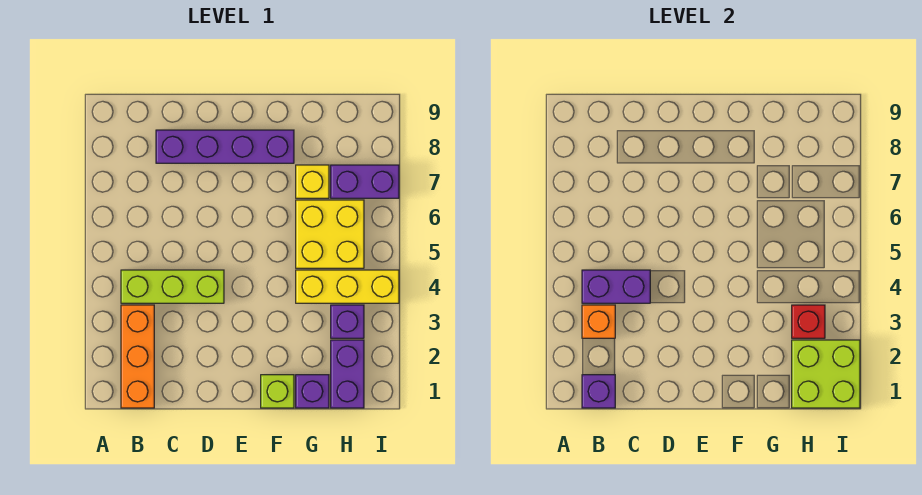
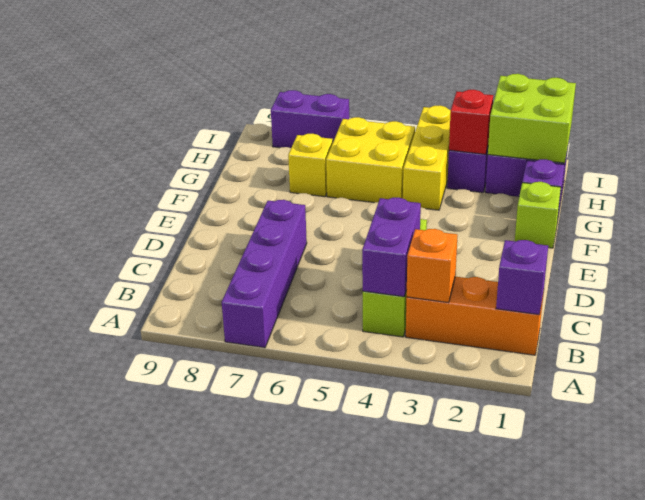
purple brick C8:F8 level 1 -> purple brick A7:D7 level 1
purple brick H7:I7 level 1 -> purple brick I7:I8 level 1

